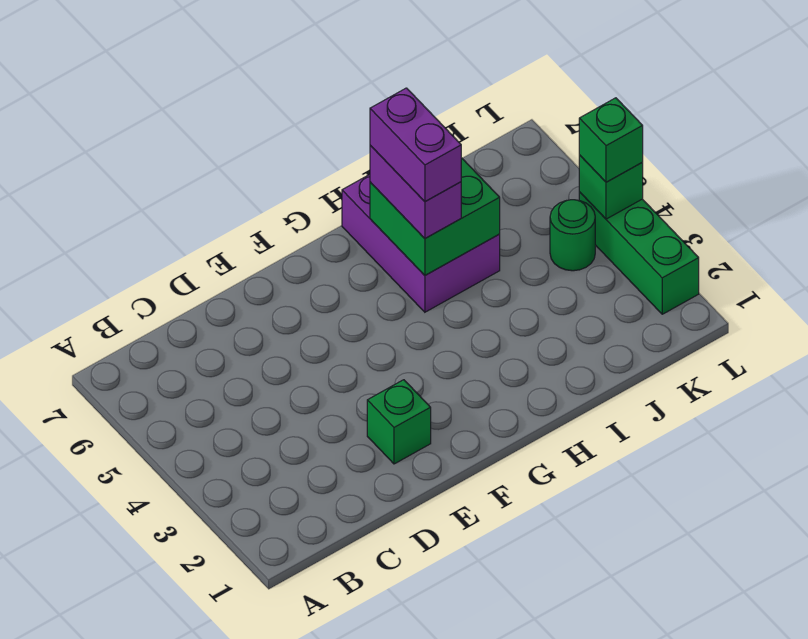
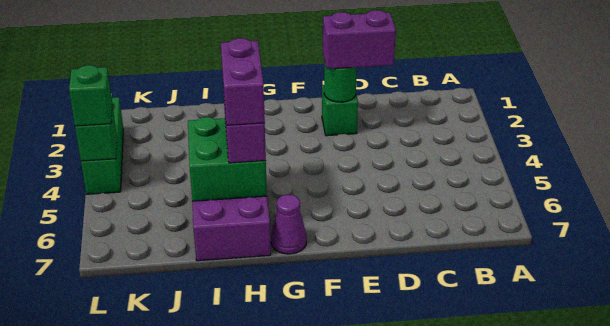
none -> purple brick D2:E2 level 3
none -> purple cone G7 level 1
green round brick K4 level 1 -> green round brick E2 level 2

